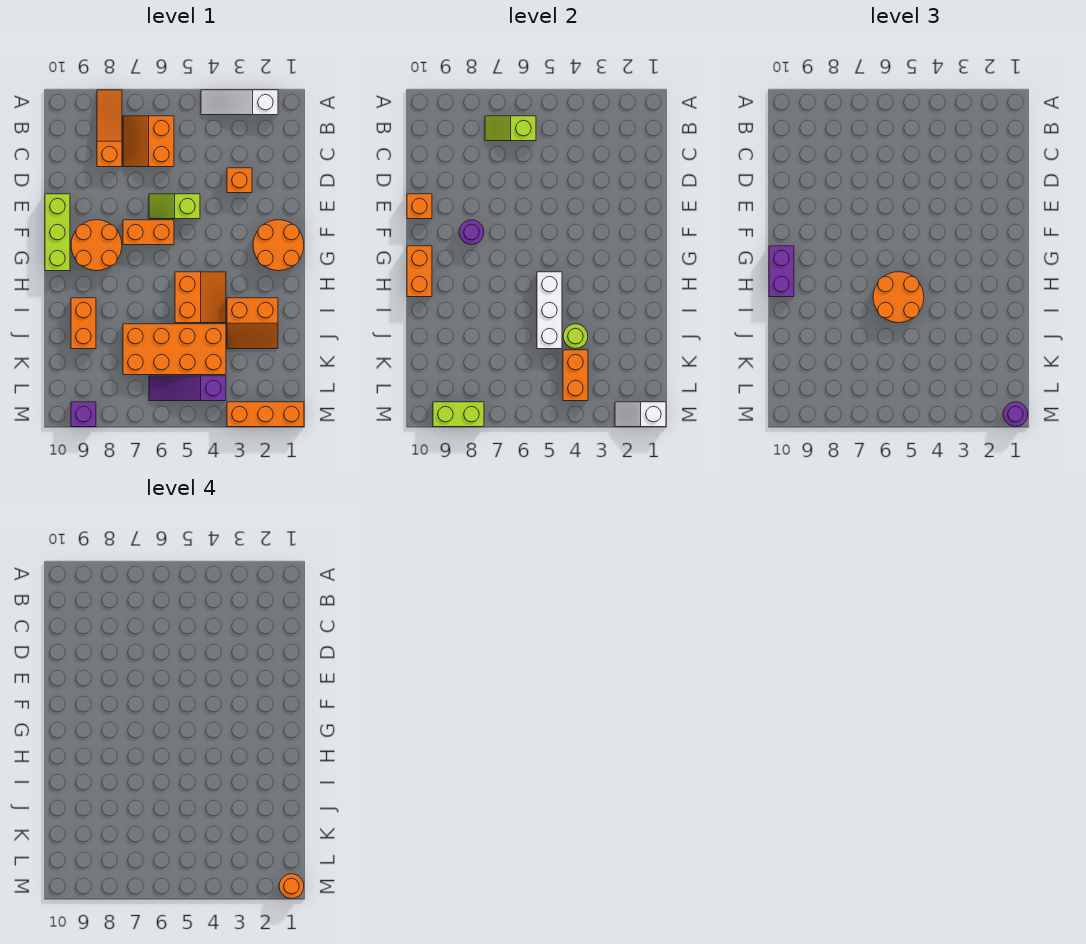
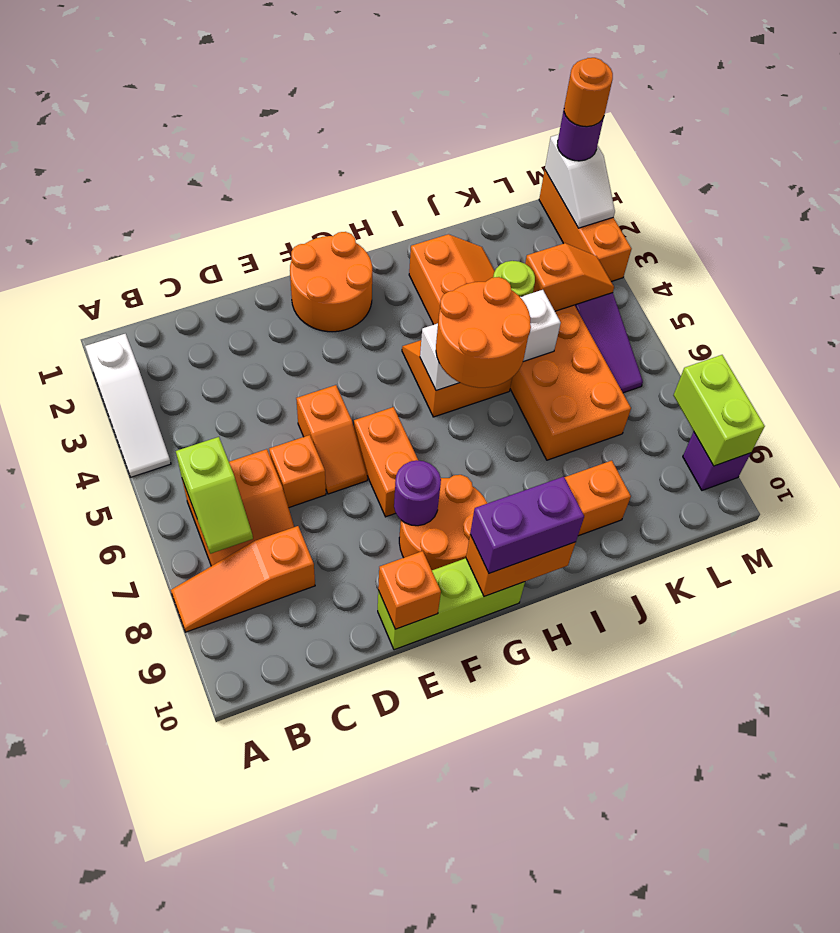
orange brick D3 level 1 -> orange brick D6 level 1
lime slope E5:E6 level 1 top 5 -> orange slope E5:E6 level 1 top 5
orange brick K4:L4 level 2 -> orange slope K4:L4 level 2 top K

